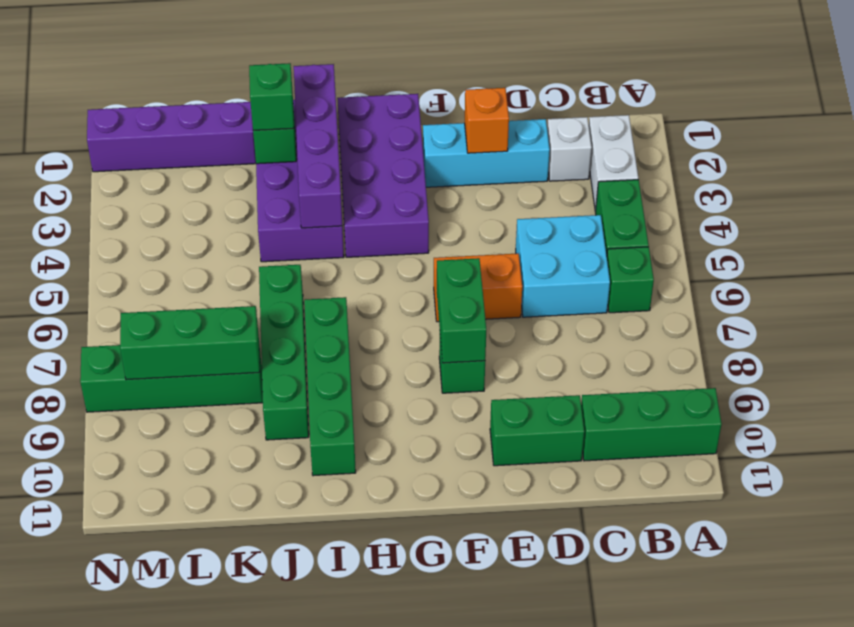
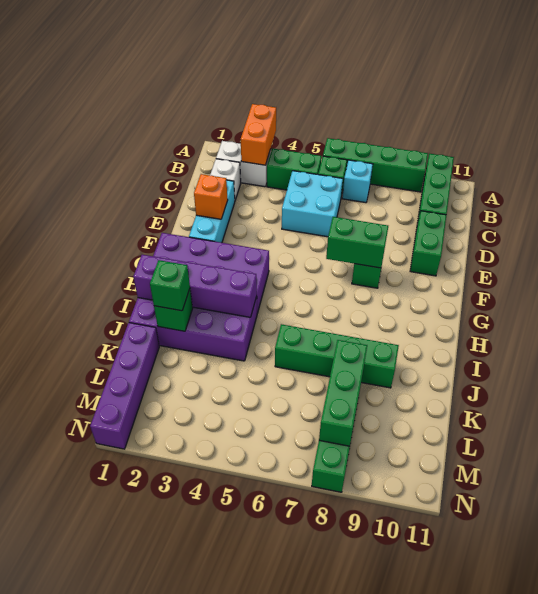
none -> cyan brick B7 level 1
orange brick E6:F6 level 1 -> orange brick A3:B3 level 2
green brick I7:I10 level 1 -> green brick A6:A9 level 1

